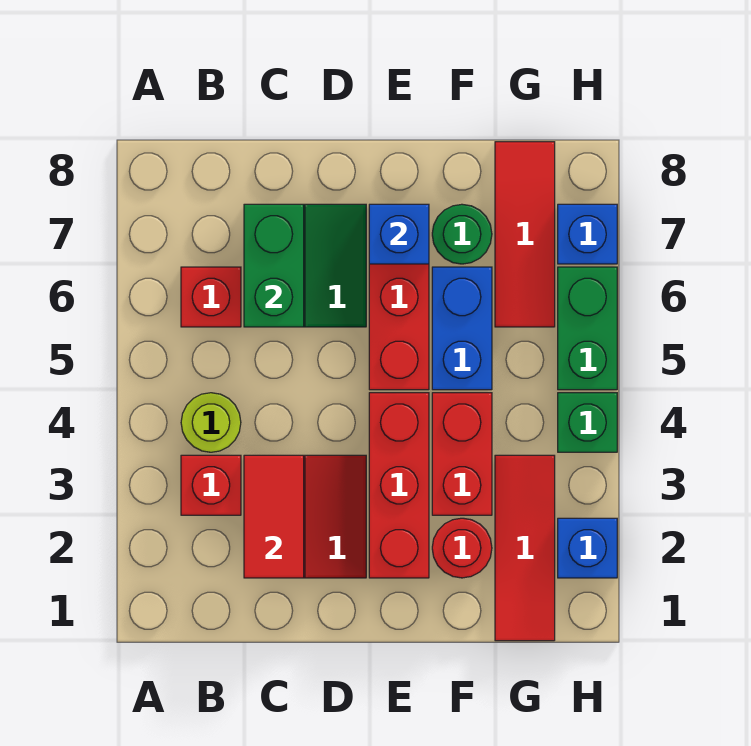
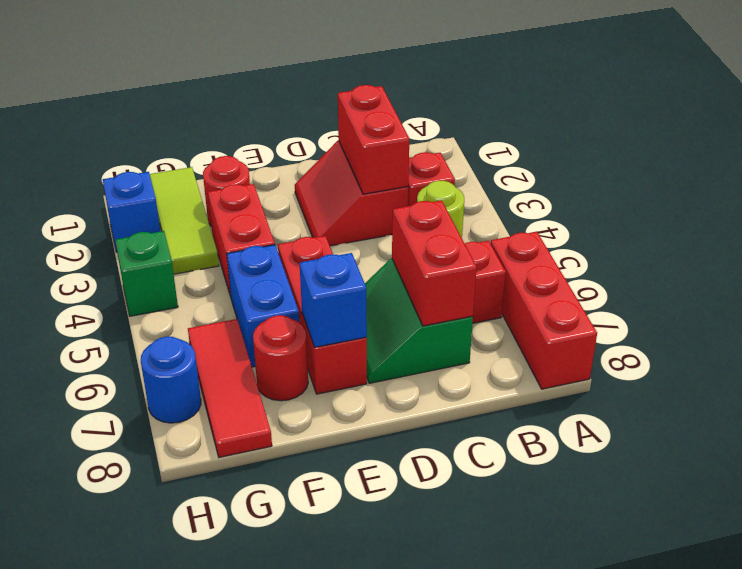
red tile C2:C3 level 2 -> red brick C2:C3 level 2
green brick C6:C7 level 2 -> red brick C6:C7 level 2
red brick E2:E4 level 1 -> red brick A6:A8 level 1
green round brick F7 level 1 -> red round brick F7 level 1
red tile G1:G3 level 1 -> lime tile G1:G3 level 1
green brick H5:H6 level 1 -> none
blue brick H7 level 1 -> blue round brick H7 level 1

